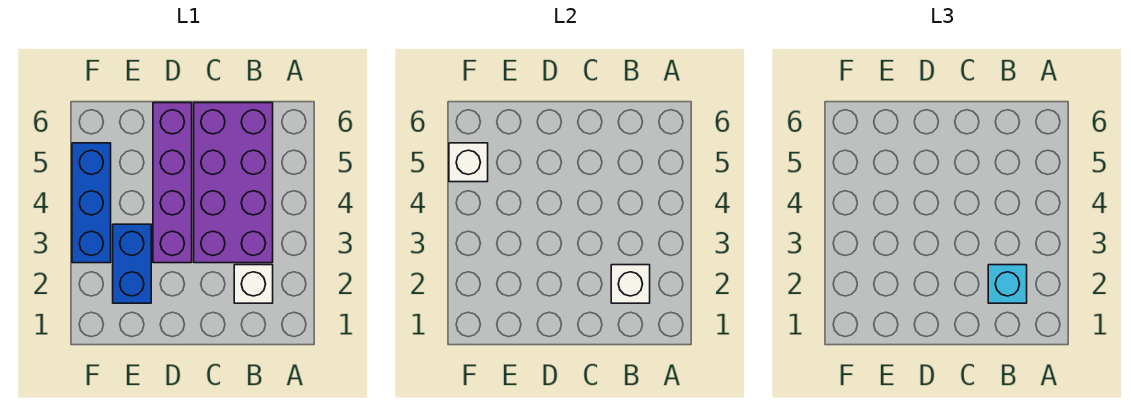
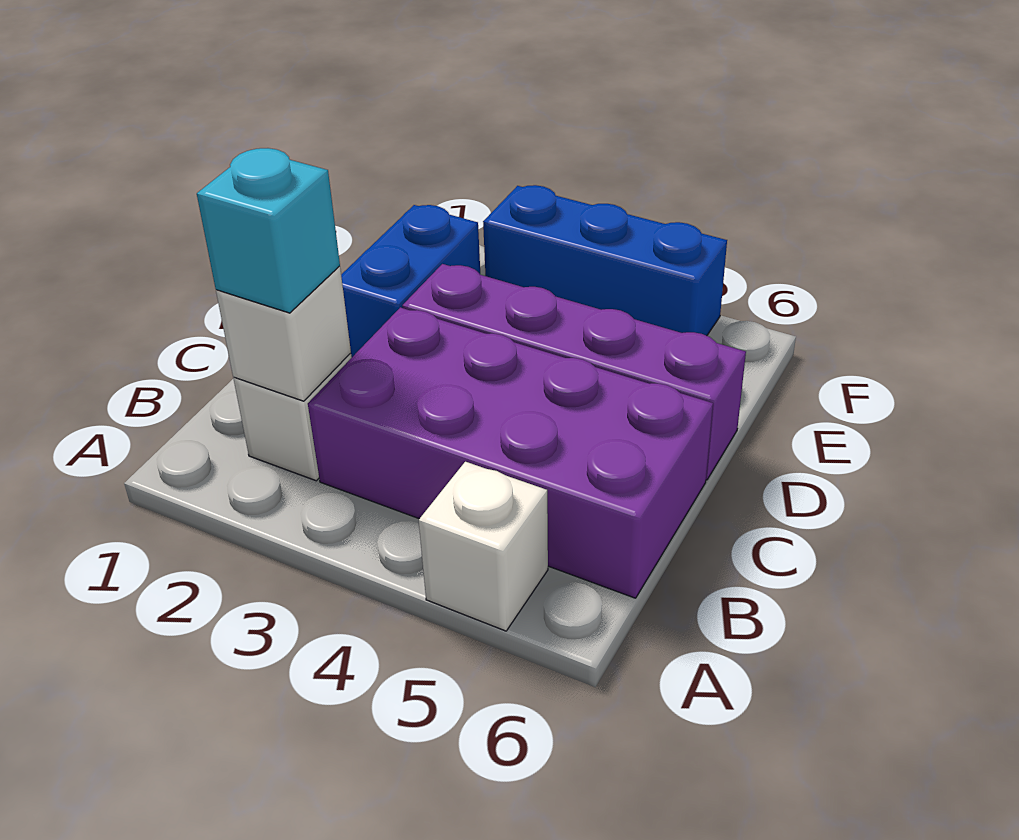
blue brick E2:E3 level 1 -> blue brick D2:E2 level 1
white brick F5 level 2 -> white brick A5 level 1

